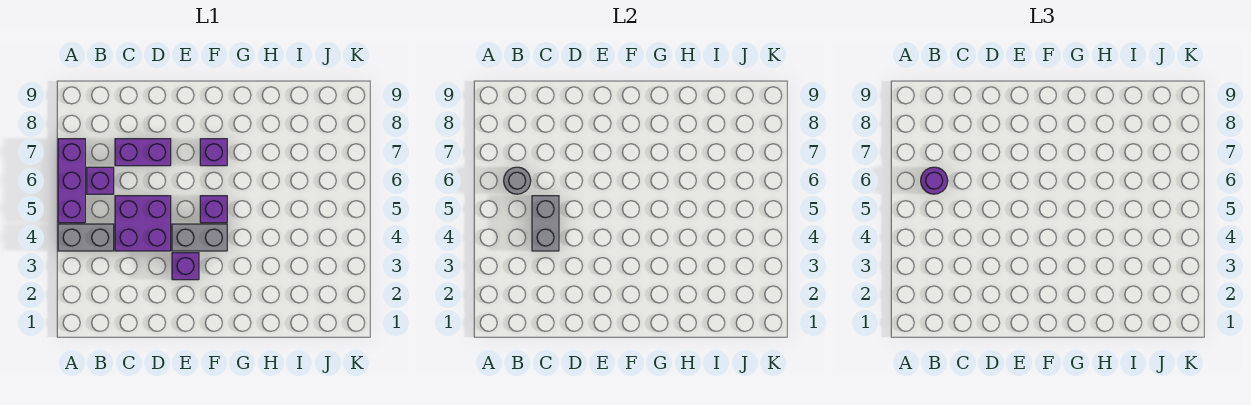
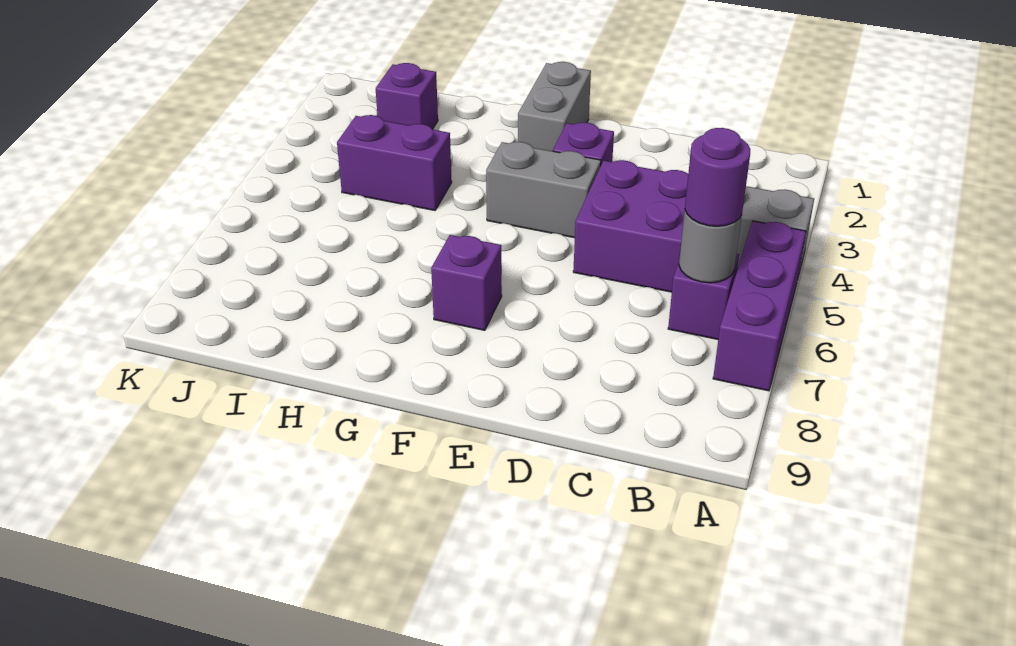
grey brick C4:C5 level 2 -> grey brick F1:F2 level 1
purple brick C7:D7 level 1 -> purple brick H4:I4 level 1
purple brick F5 level 1 -> purple brick I2 level 1

